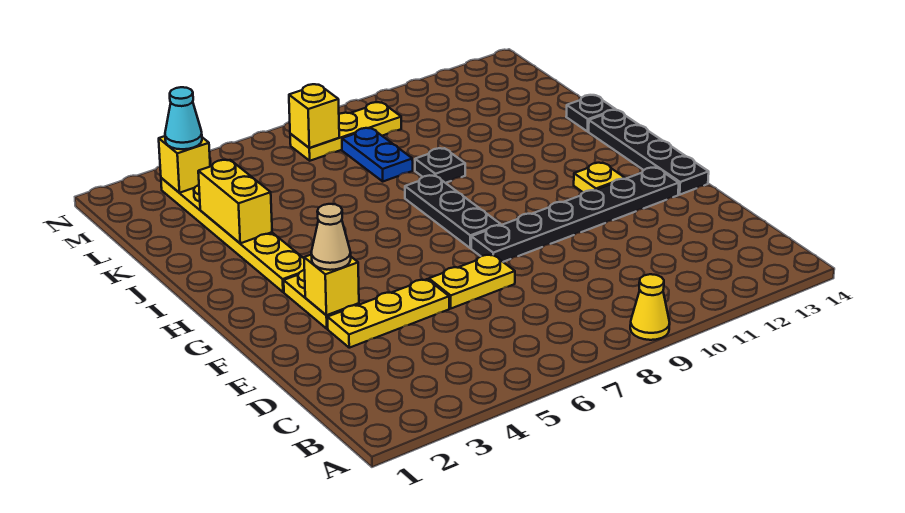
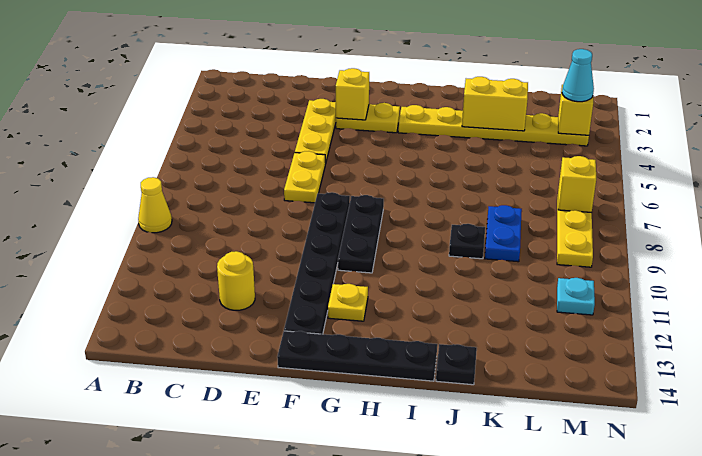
none -> yellow round brick D12 level 1
tan cone F3 level 3 -> none
black plate G8:I8 level 1 -> black plate G8:G10 level 1
blue plate K8:L8 level 1 -> blue plate K8:K9 level 1
none -> cyan plate M11 level 1

